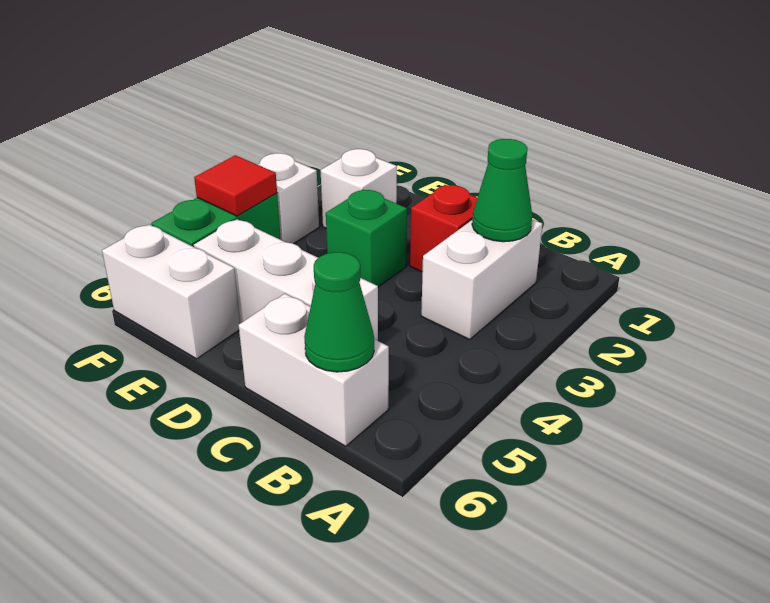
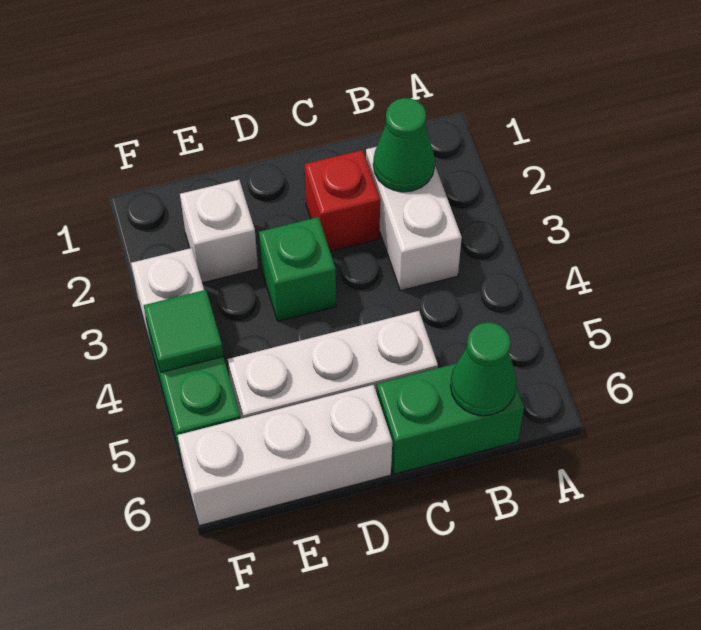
white brick B6:C6 level 1 -> green brick B6:C6 level 1
white brick E6:F6 level 1 -> white brick D6:F6 level 1
red tile F4 level 2 -> green tile F4 level 2

